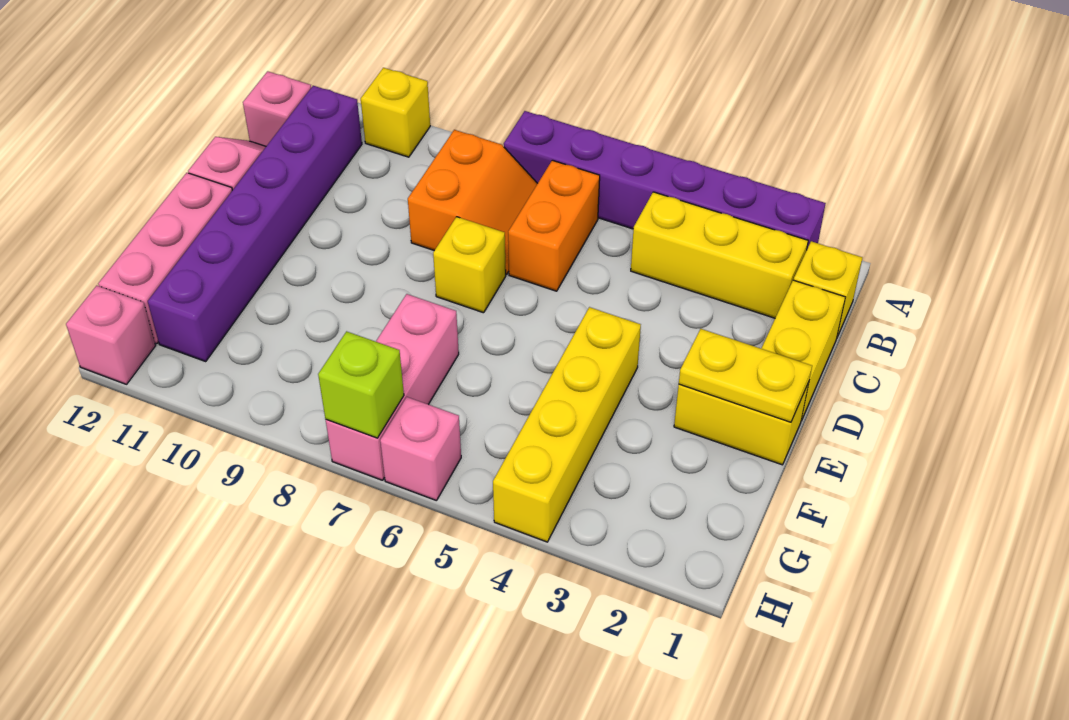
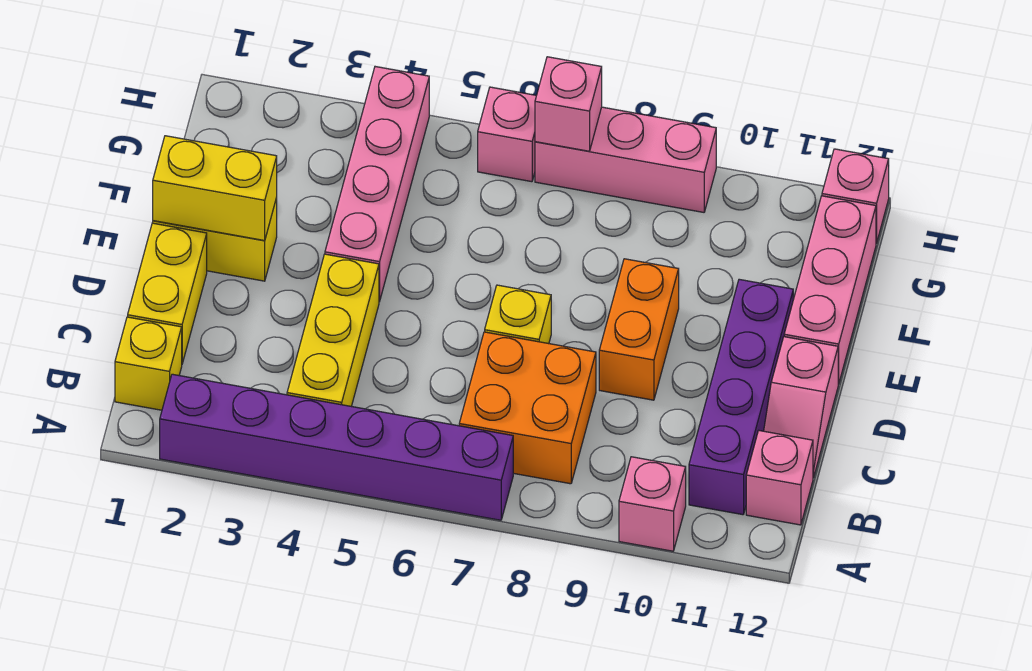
yellow brick A10 level 1 -> pink brick A10 level 1
yellow brick B2:B4 level 1 -> yellow brick B4:D4 level 1
orange brick B6:C6 level 1 -> orange brick D9:E9 level 1
orange slope B7:C8 level 1 top 8 -> orange brick B7:C8 level 1
purple brick B11:G11 level 1 -> purple brick B11:E11 level 1
yellow plate E1:E2 level 2 -> yellow brick E1:E2 level 2
yellow brick E4:H4 level 1 -> pink brick E4:H4 level 1
pink brick F7:H7 level 1 -> pink brick H7:H9 level 1
lime brick H7 level 2 -> pink brick H7 level 2

